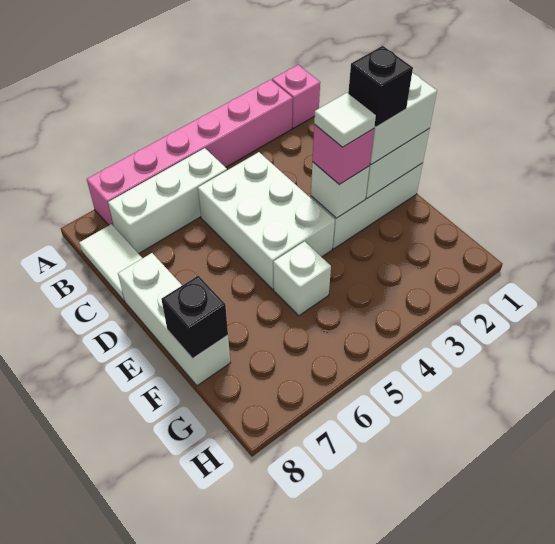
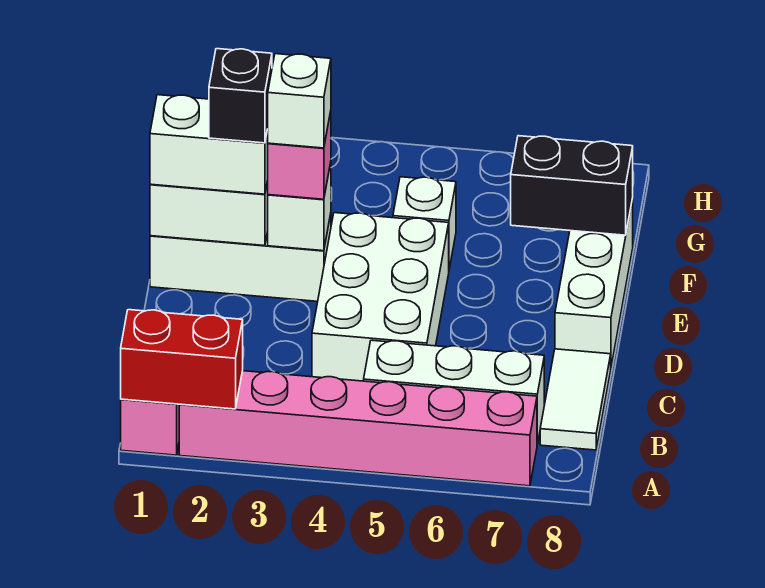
none -> red brick A1:A2 level 2
white tile E3 level 4 -> white brick E3 level 4
black brick F8 level 2 -> black brick F7:F8 level 2

